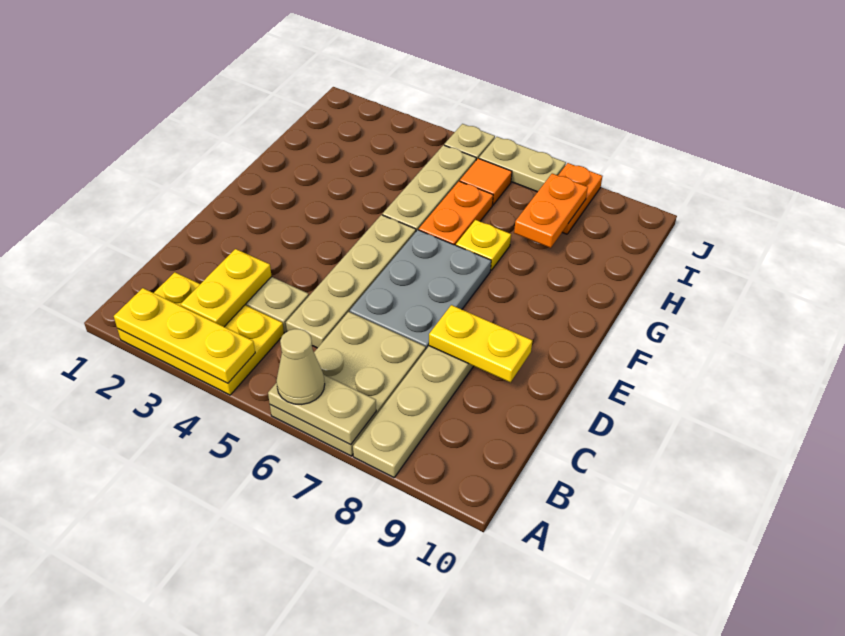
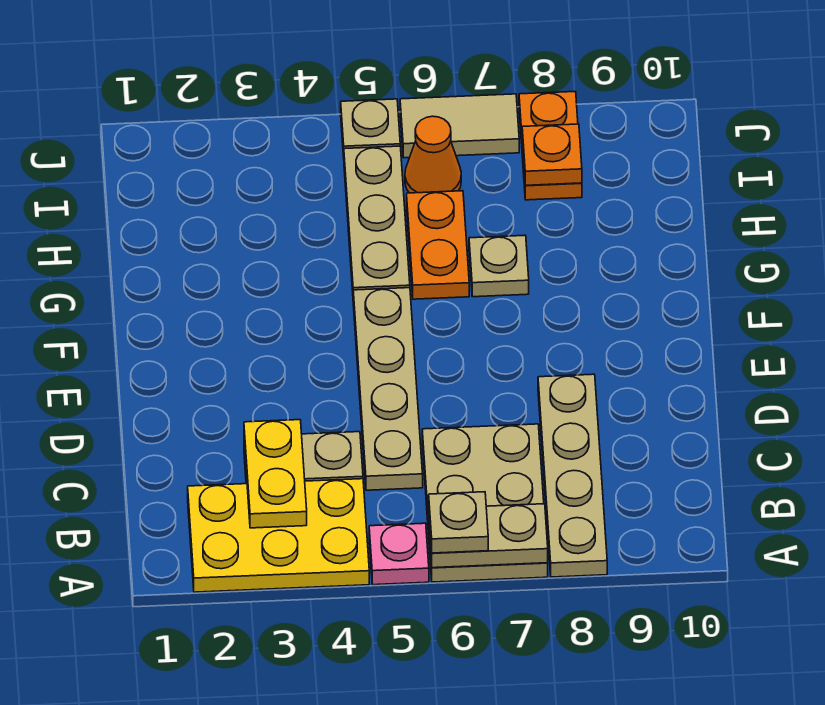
yellow plate A2:A4 level 2 -> none
none -> pink plate A5 level 1
tan cone A6 level 3 -> tan plate A6 level 3
grey plate D6:F7 level 1 -> none
yellow plate D8:D9 level 2 -> none
yellow plate G7 level 1 -> tan plate G7 level 1
orange plate H8:I8 level 2 -> orange plate I8 level 2
orange tile I6 level 1 -> orange cone I6 level 1
tan plate J6:J7 level 1 -> tan tile J6:J7 level 1

